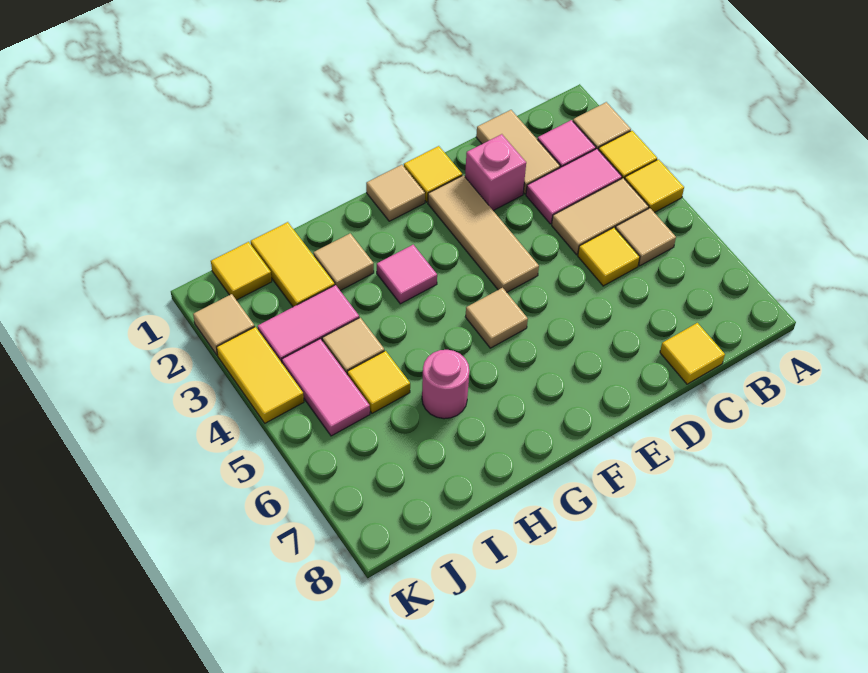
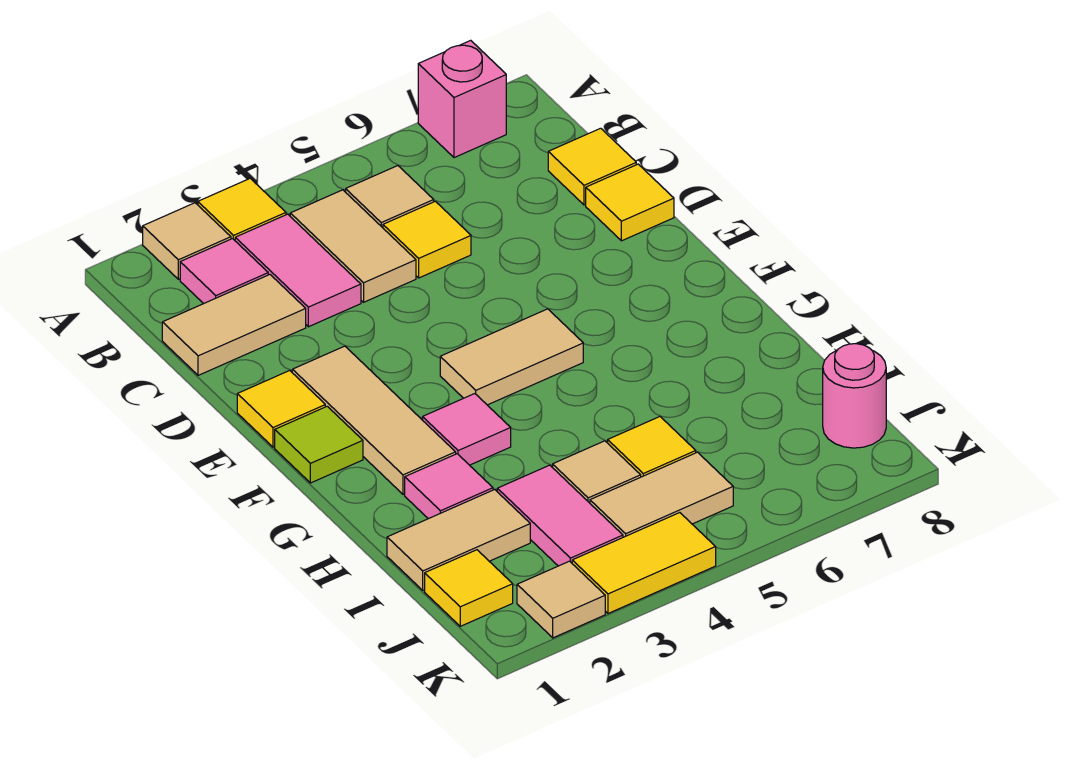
yellow tile A4 level 1 -> yellow tile D8 level 1
pink brick D2 level 1 -> pink brick A7 level 1
tan tile E2:E4 level 1 -> tan tile E2:G2 level 1
tan tile F1 level 1 -> lime tile F1 level 1
tan tile F5 level 1 -> tan tile F4:F5 level 1
tan tile H2 level 1 -> pink tile H2 level 1
pink round brick H6 level 1 -> pink round brick J8 level 1
yellow tile I1:I2 level 1 -> tan tile I1:I2 level 1
pink tile J4:J5 level 1 -> tan tile J4:J5 level 1

